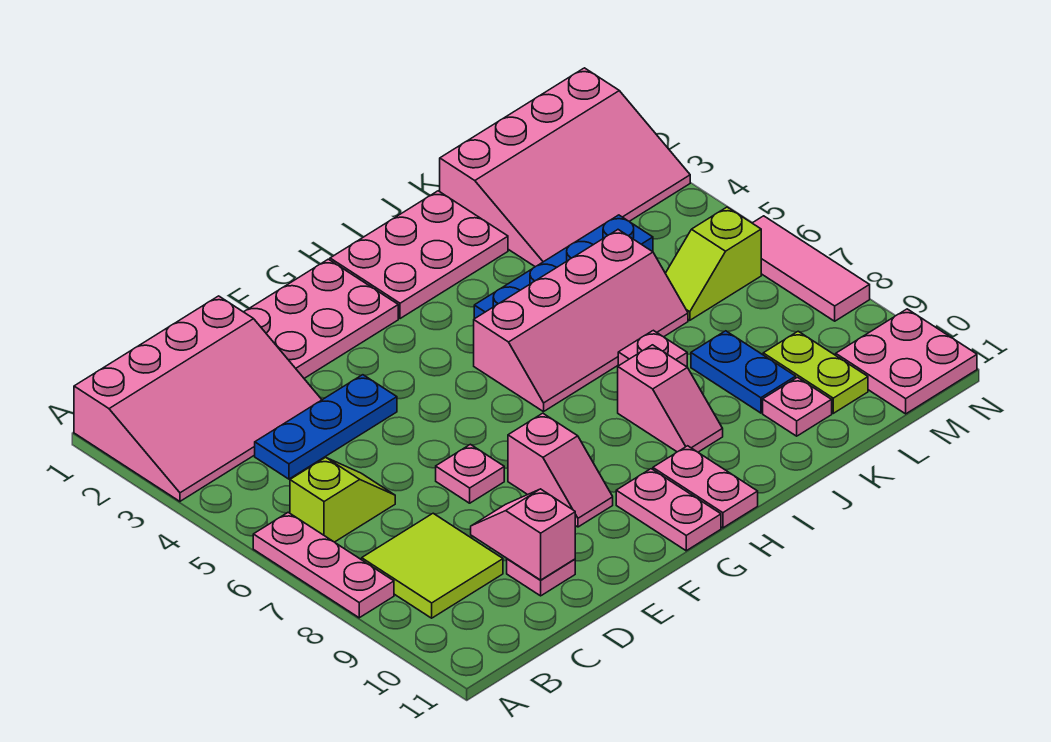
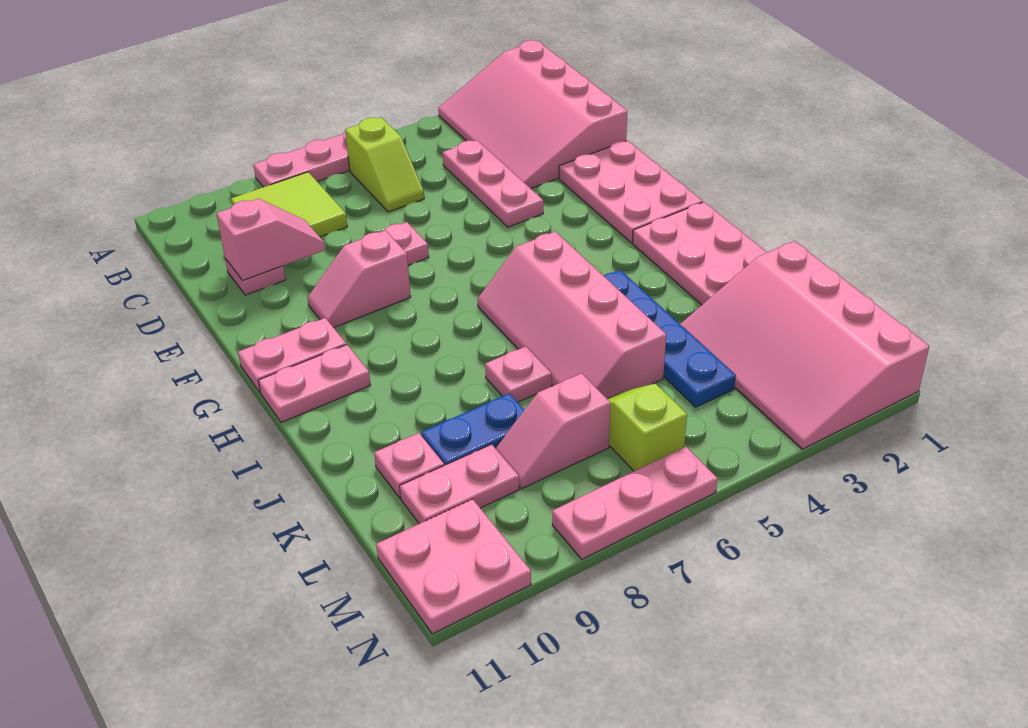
blue plate C4:E4 level 1 -> pink plate C4:E4 level 1
pink slope I8:I9 level 1 top 8 -> pink slope L7:L8 level 1 top 7
lime plate L9:L10 level 1 -> pink plate L9:L10 level 1
pink tile N6:N8 level 1 -> pink plate N6:N8 level 1

